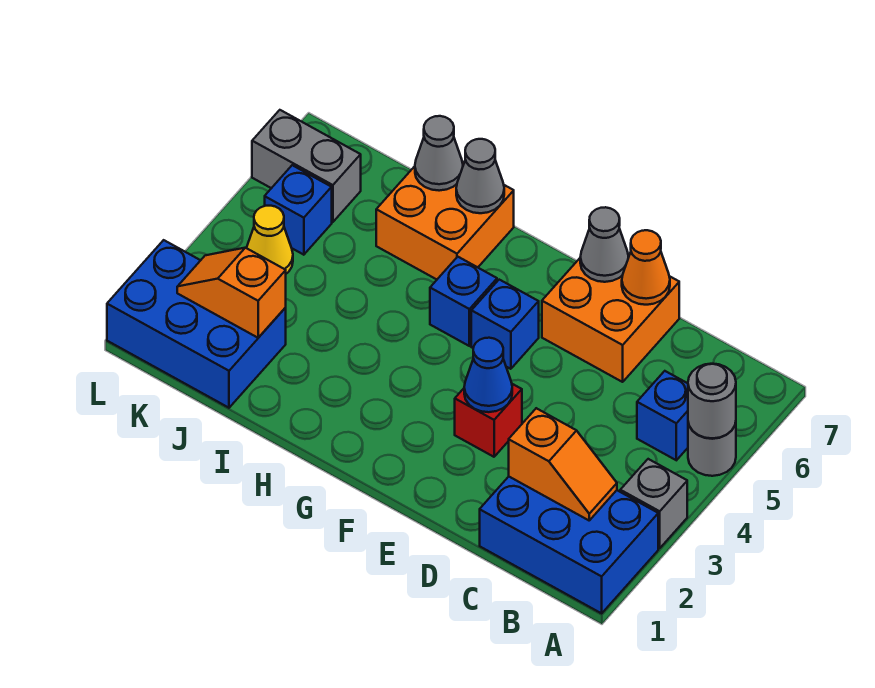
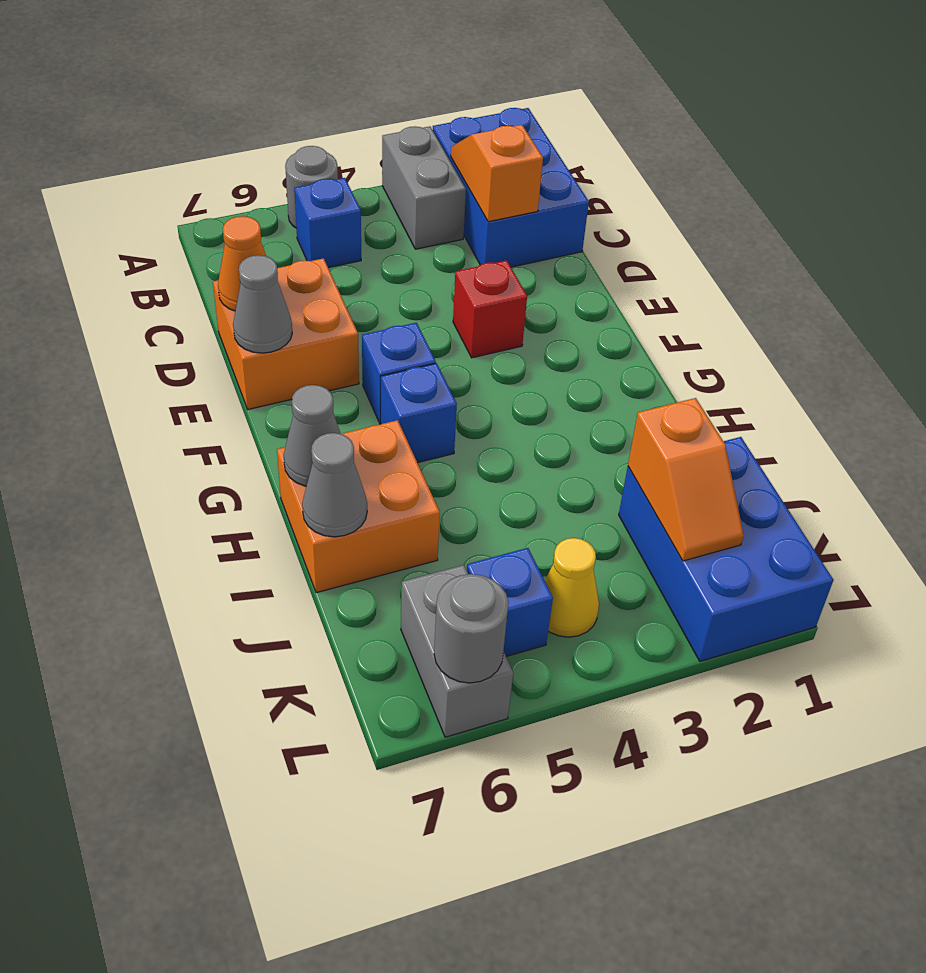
grey brick A3 level 1 -> grey brick A3:B3 level 1
grey round brick A5 level 2 -> grey round brick L6 level 2
blue cone E3 level 2 -> none

